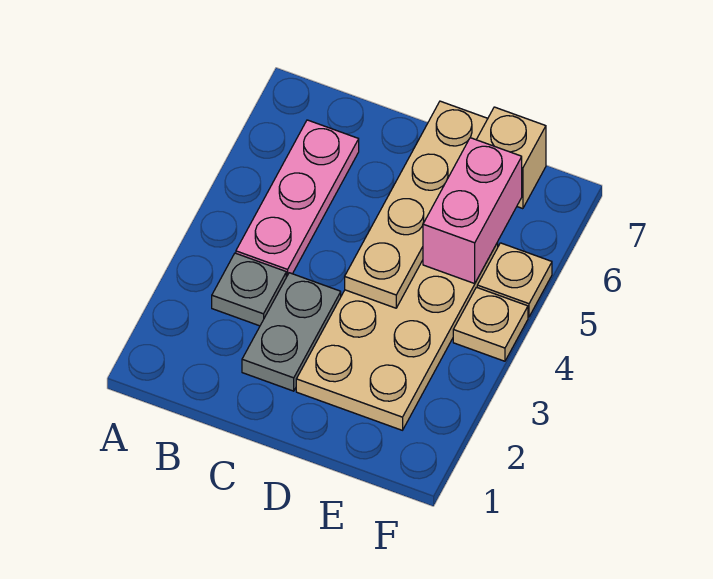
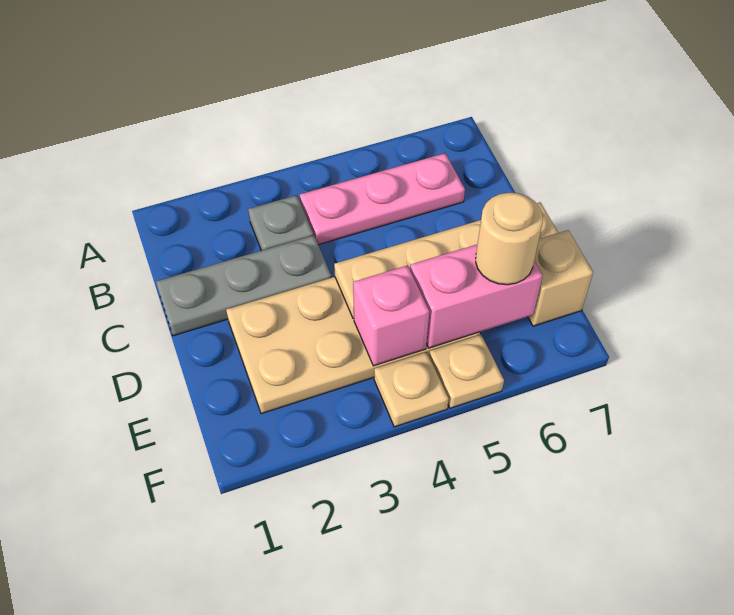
grey plate C2:C3 level 1 -> grey plate C1:C3 level 1
none -> pink brick E4 level 2
none -> tan round brick E6 level 3

